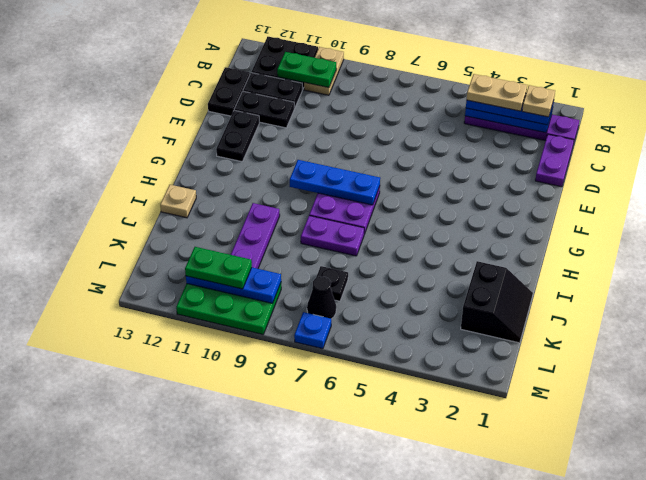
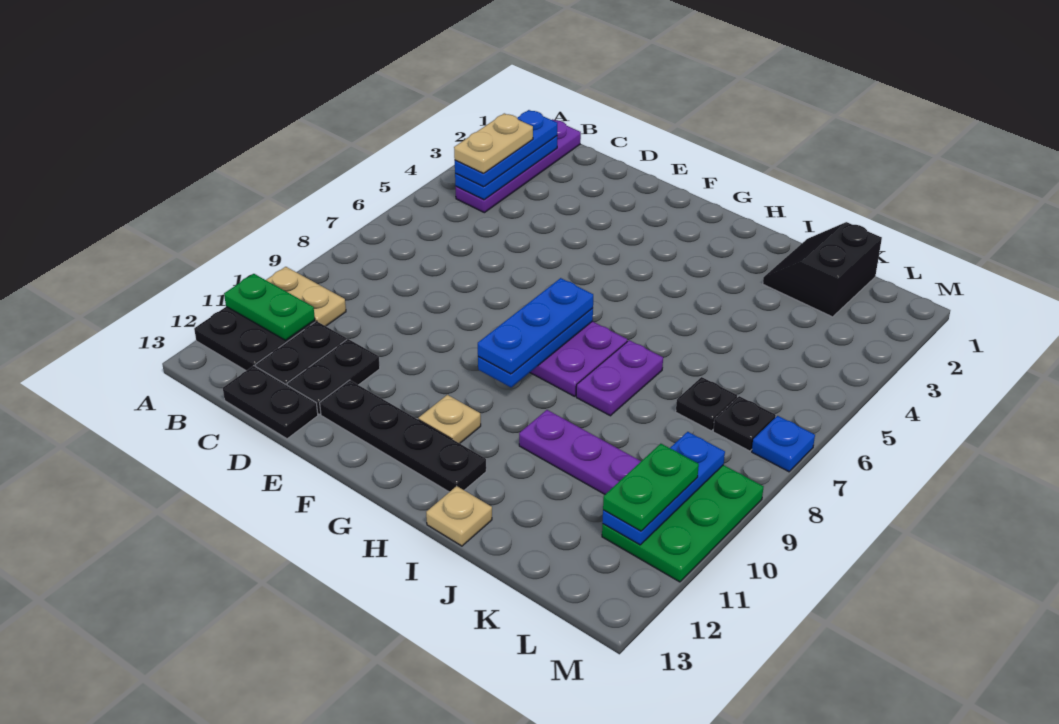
tan plate B2 level 4 -> tan plate G11 level 1
green plate B10:B11 level 2 -> green plate A11:B11 level 2
purple plate C1:D1 level 1 -> none
black plate E12:F12 level 1 -> black plate E12:H12 level 1
none -> blue plate G7:G9 level 3
black slope J1:K2 level 1 top 2 -> black slope J1:K2 level 1 top K
black cone L7 level 1 -> black plate L7 level 1

